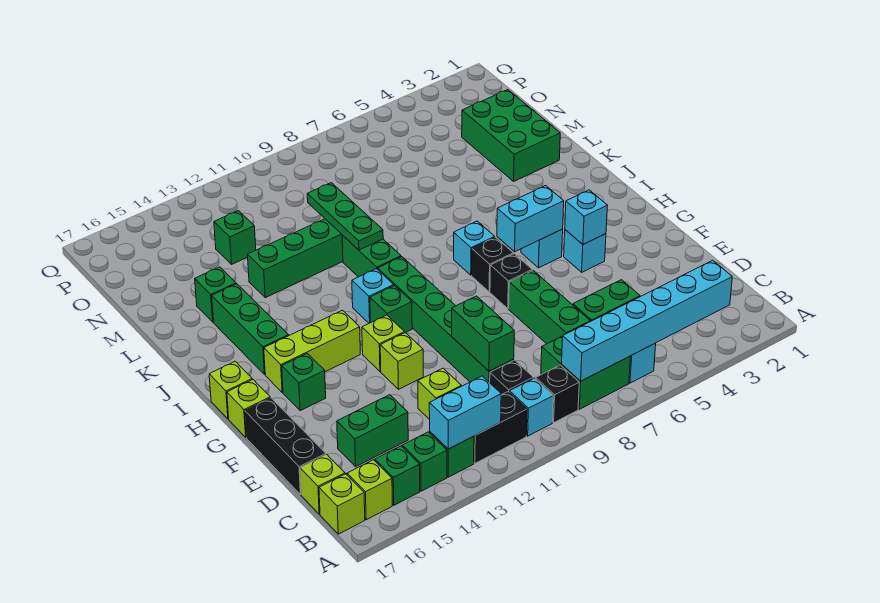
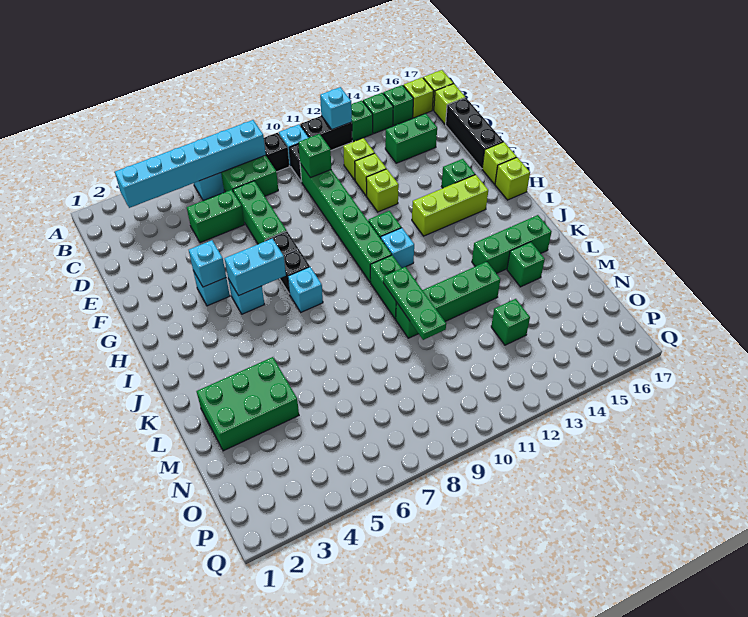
cyan brick B12:B13 level 2 -> cyan brick B12 level 2
green brick D10:E10 level 2 -> green brick D10 level 2
lime brick G12 level 1 -> lime brick E12 level 1
green brick I15:K15 level 1 -> green brick K14:K16 level 1
green brick L2:N3 level 1 -> green brick L2:M4 level 1

